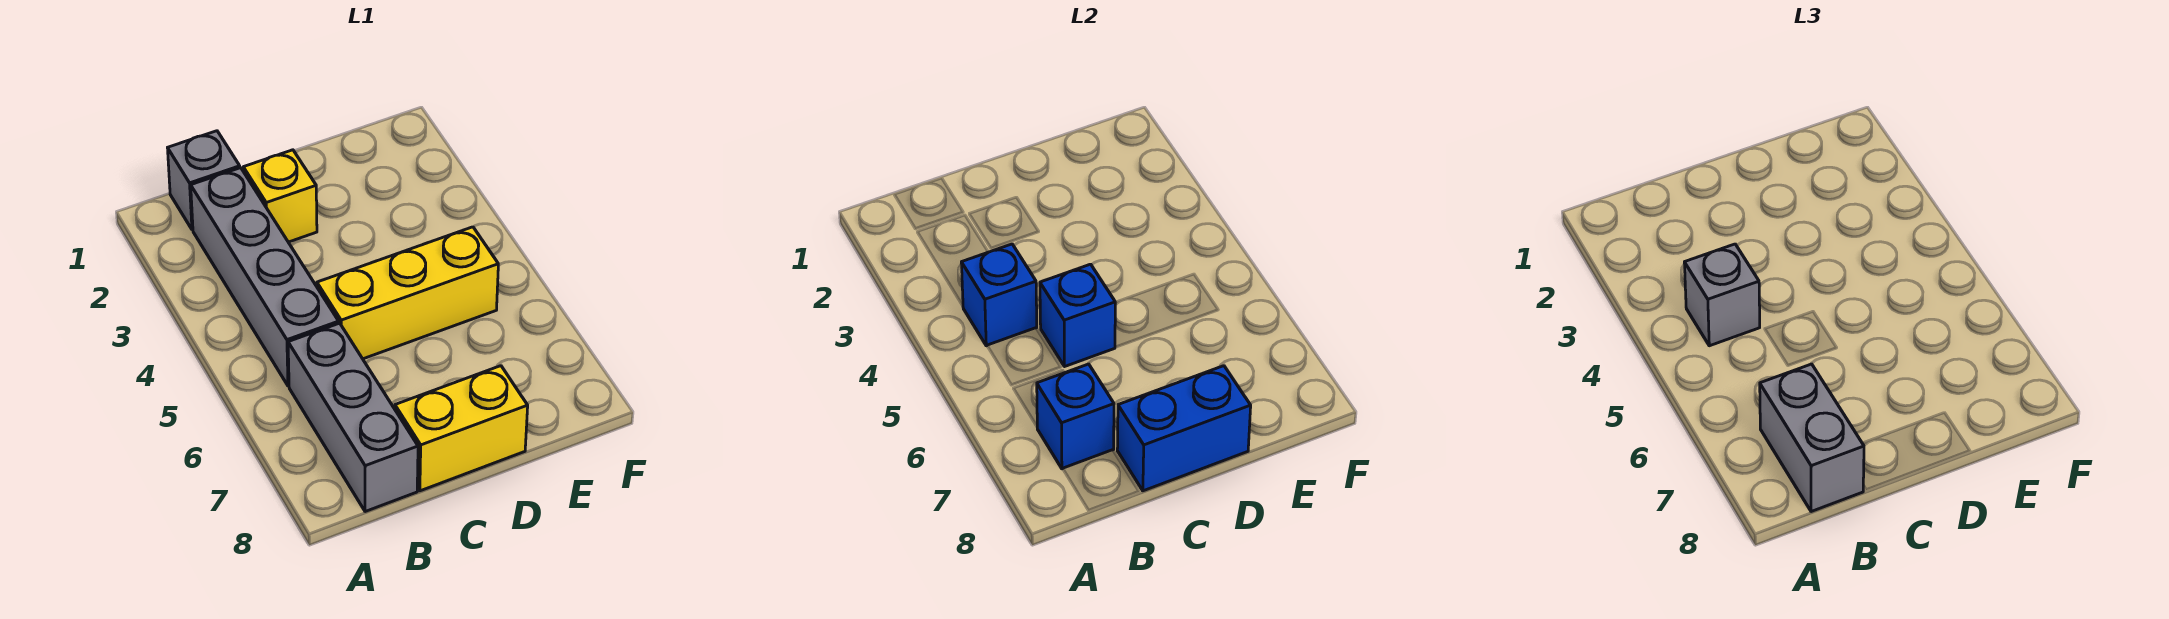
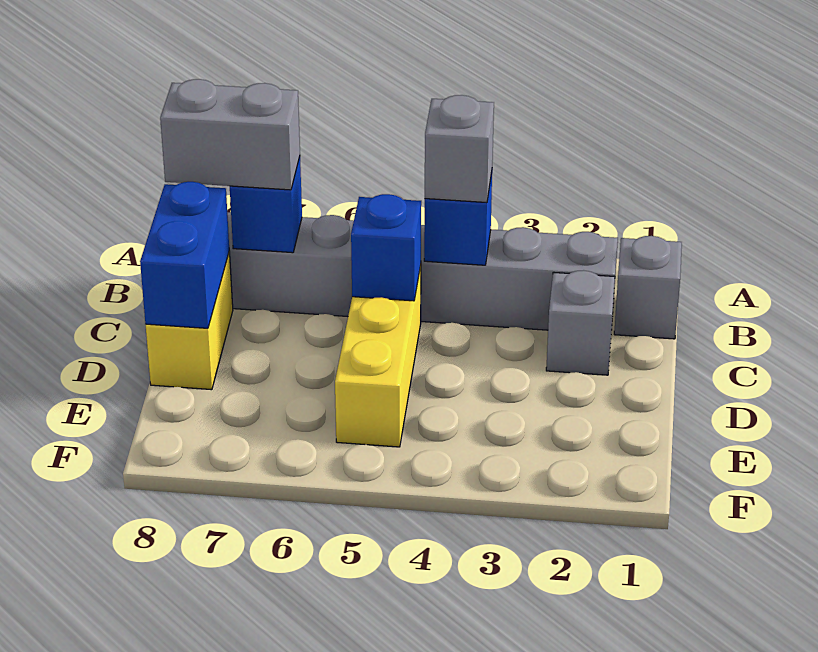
yellow brick C2 level 1 -> grey brick C2 level 1

